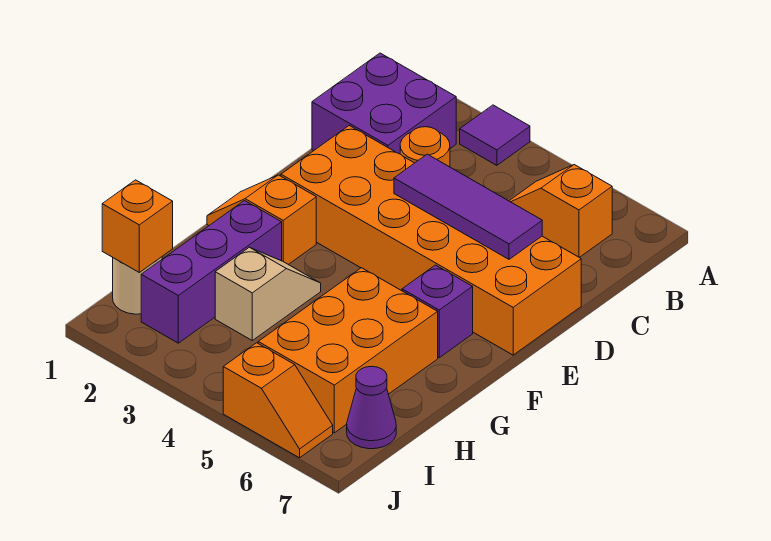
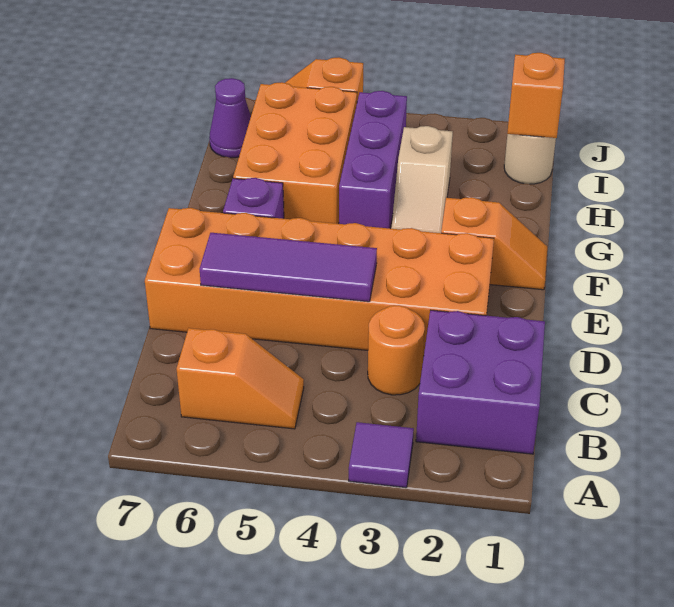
purple brick G2:I2 level 1 -> purple brick G4:I4 level 1

